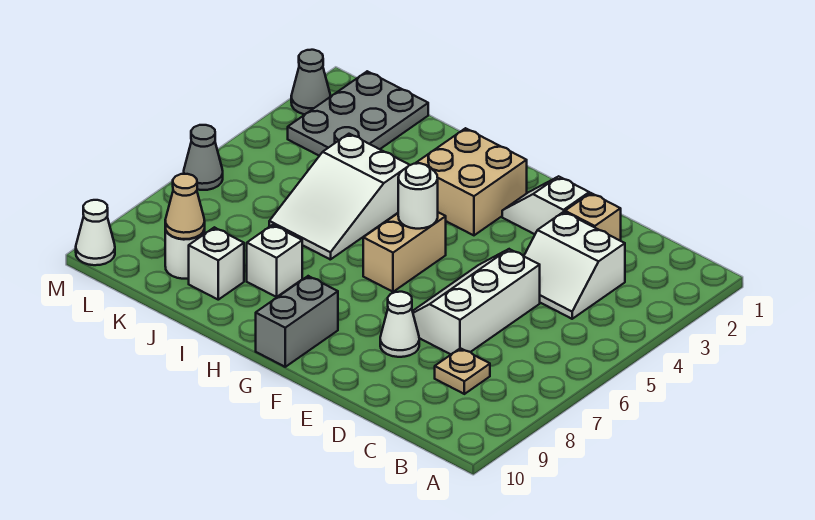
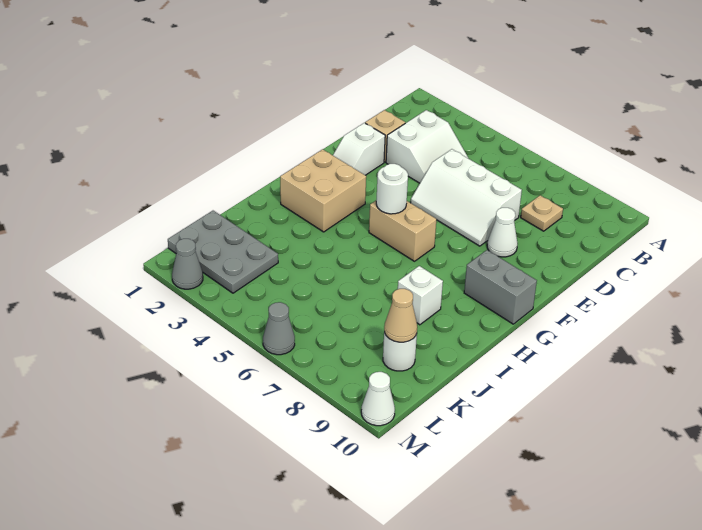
white slope I4:J6 level 1 top 4 -> none
white brick J9 level 1 -> none

